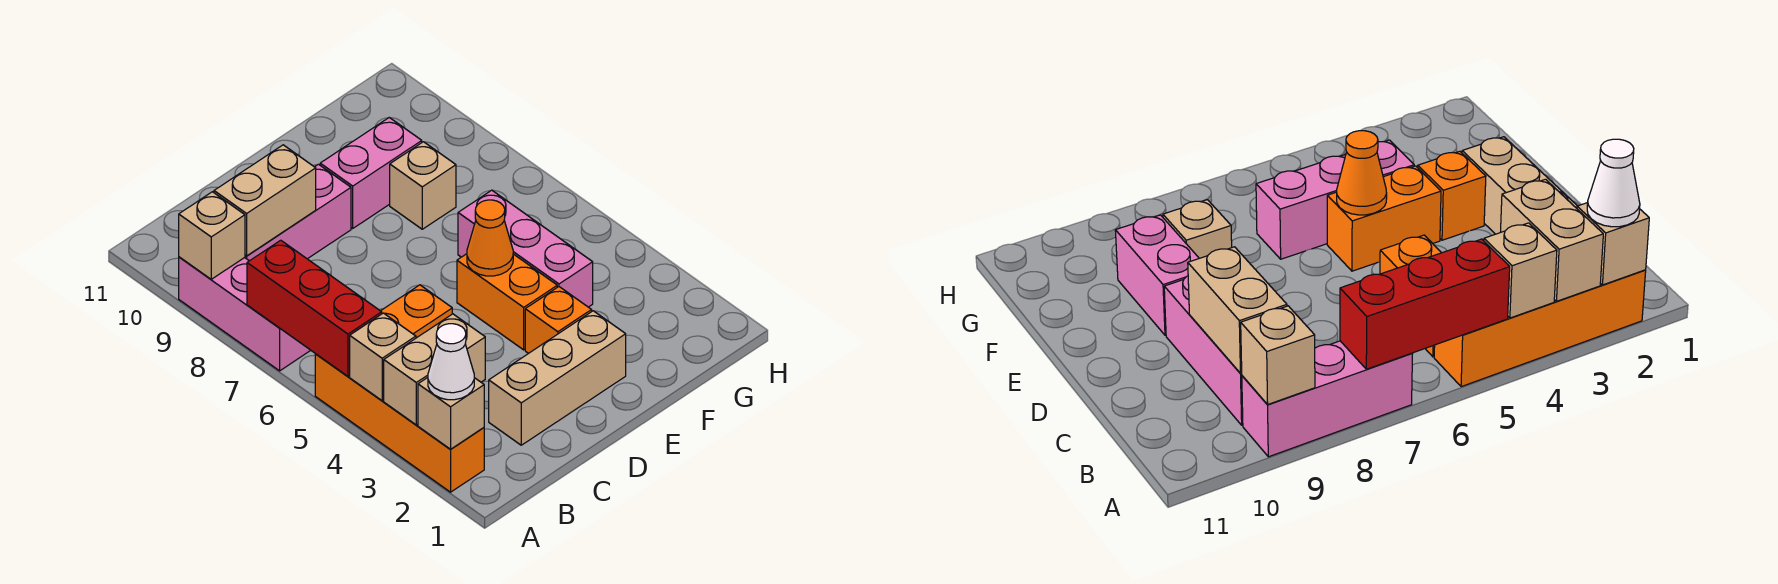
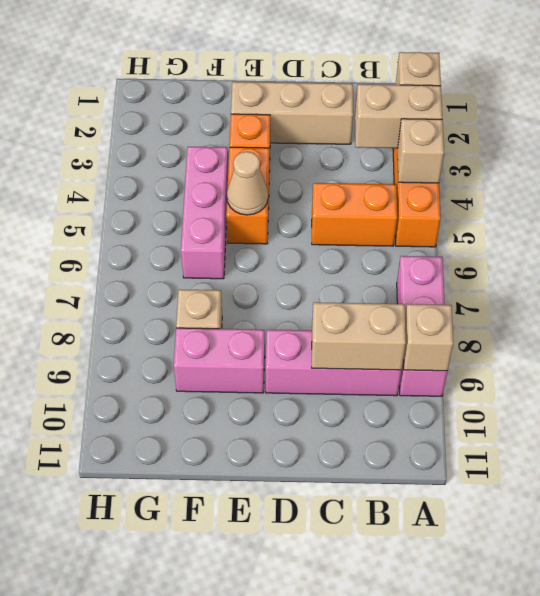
white cone A2 level 3 -> none
red brick A5:A7 level 2 -> none
orange cone E5 level 2 -> tan cone E5 level 2

